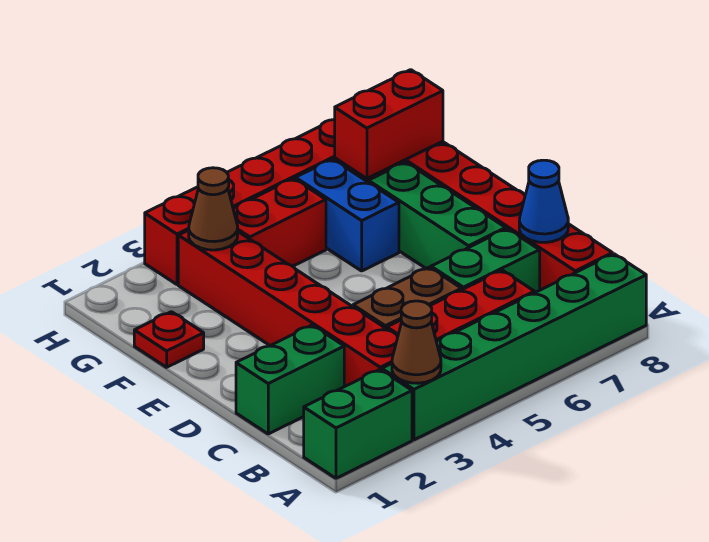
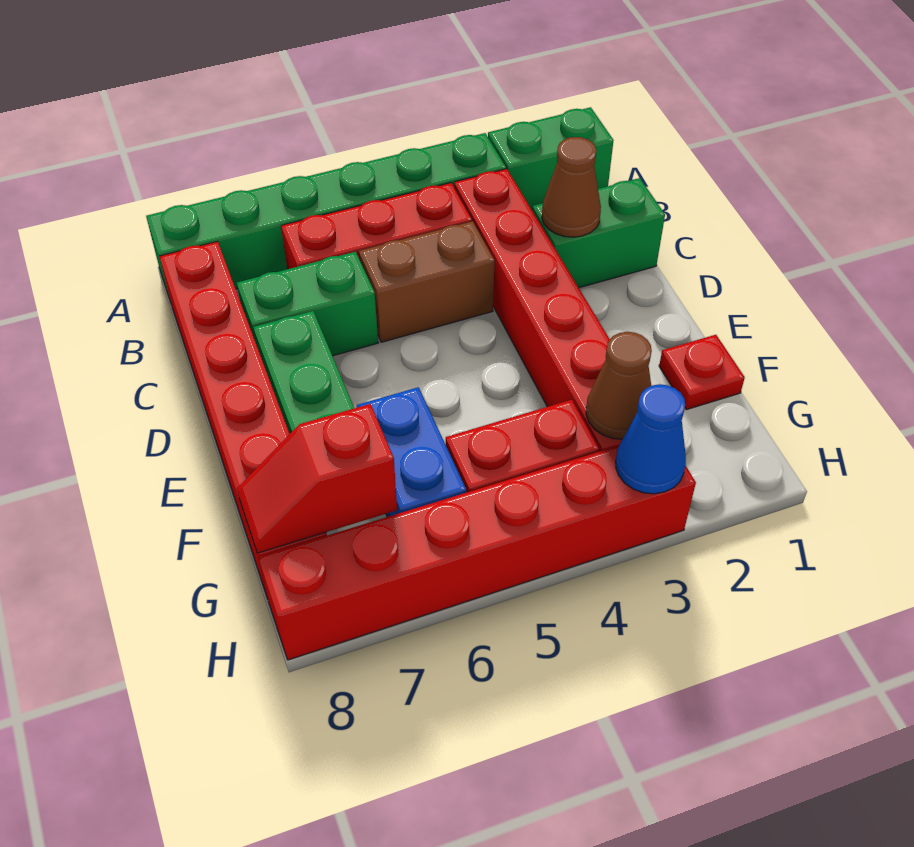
brown cone A3 level 2 -> brown cone C2 level 2
blue cone C8 level 2 -> blue cone H3 level 2
red brick G7:G8 level 2 -> red slope G7:G8 level 2 top 7

